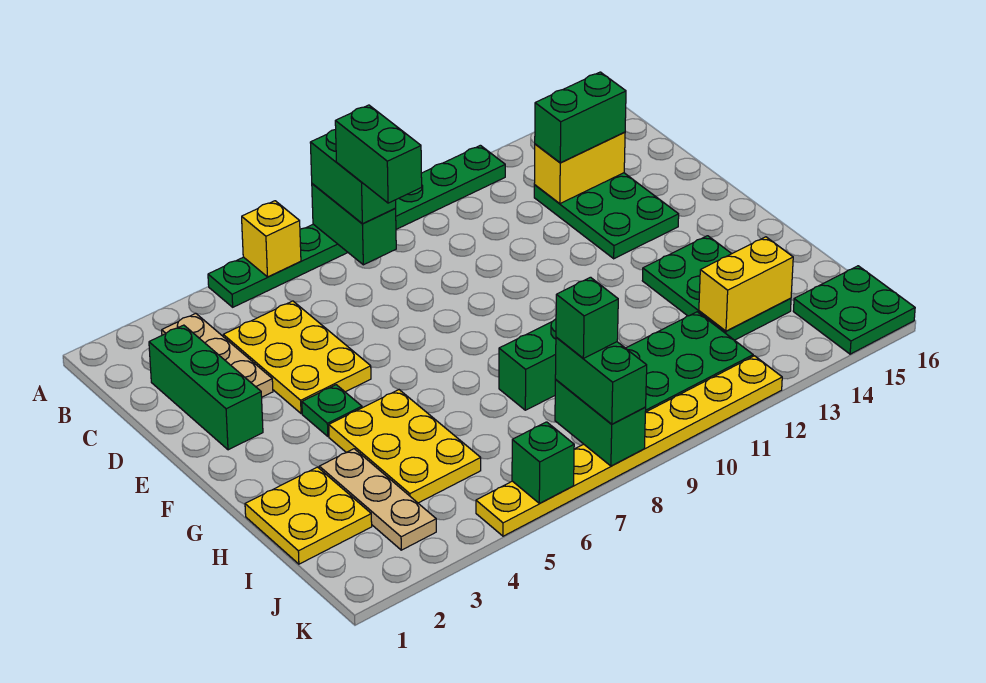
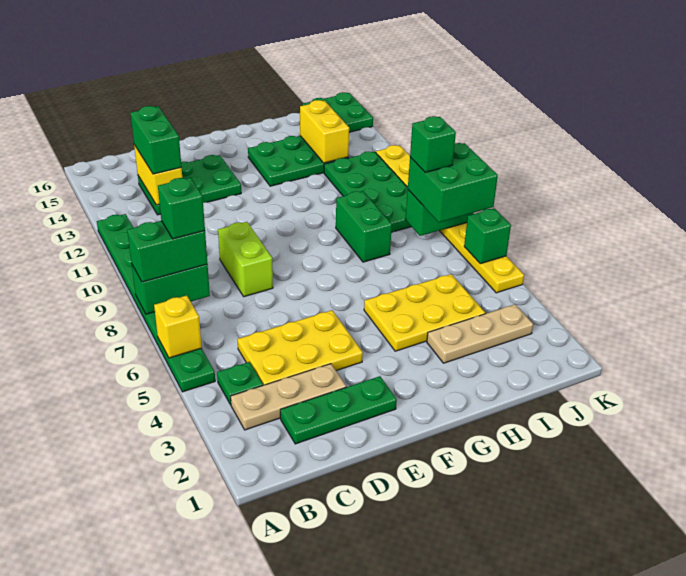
green brick B8:C8 level 4 -> green brick B8 level 4
green brick C2:E2 level 1 -> green plate C2:E2 level 1
none -> lime brick D8:D9 level 1
green plate F4 level 1 -> green plate B4 level 1
yellow plate H1:I2 level 1 -> none
green brick J8:K8 level 3 -> green brick J7:K8 level 3

